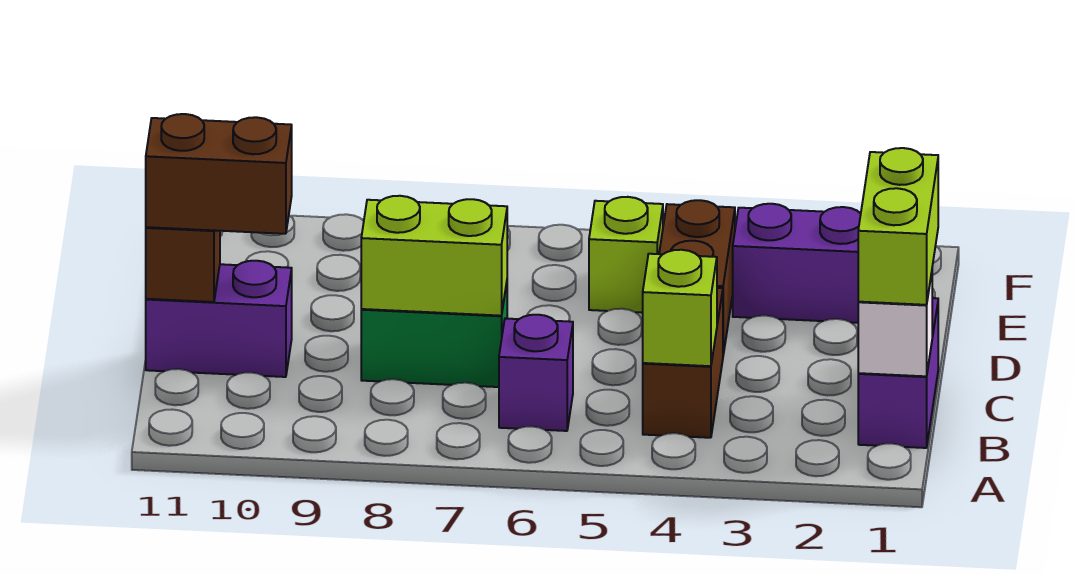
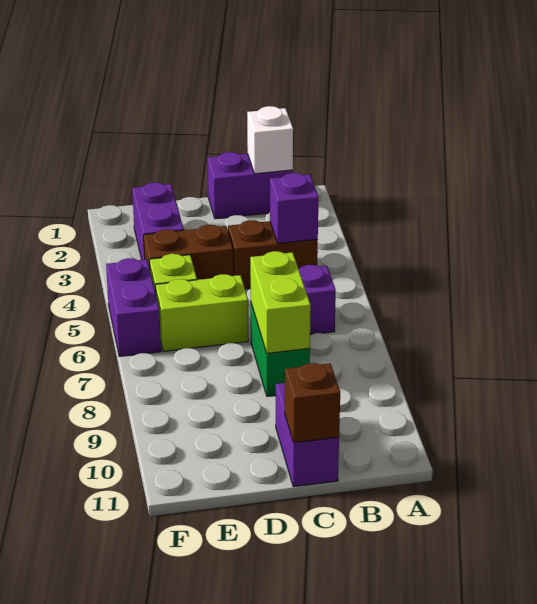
lime brick B1:C1 level 3 -> lime brick D6:E6 level 1
lime brick B4 level 2 -> purple brick B4 level 2
brown brick C10:C11 level 3 -> none
none -> purple brick F5:F6 level 1

